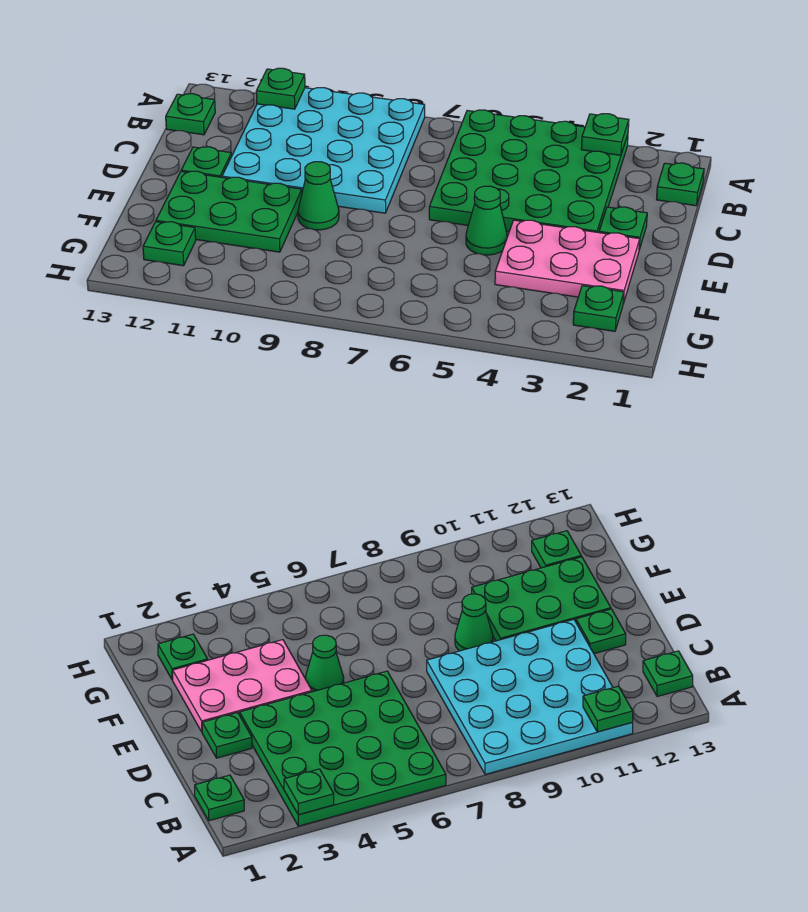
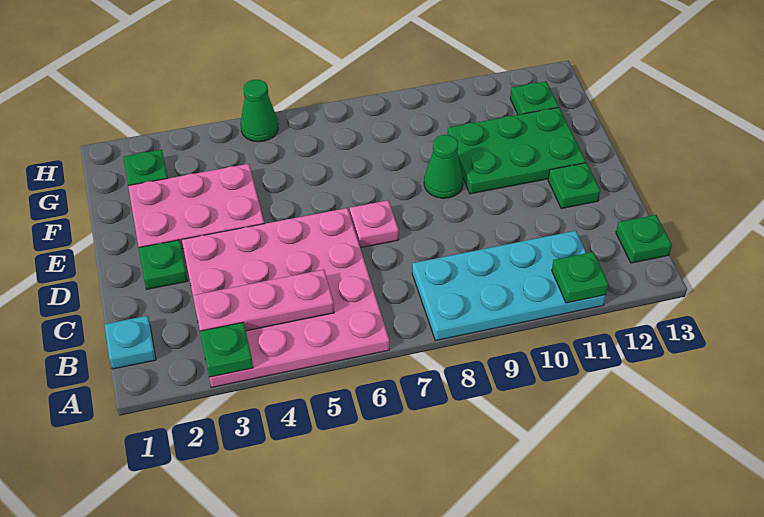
green plate A3:D6 level 1 -> pink plate A3:D6 level 1
cyan plate A8:D11 level 1 -> cyan plate A8:B11 level 1
green plate B1 level 1 -> cyan plate B1 level 1
none -> pink plate B3:B5 level 2
none -> pink plate D7 level 1
green cone E5 level 1 -> green cone H5 level 1

